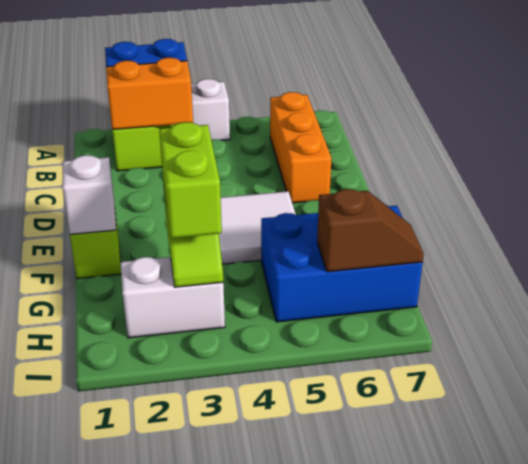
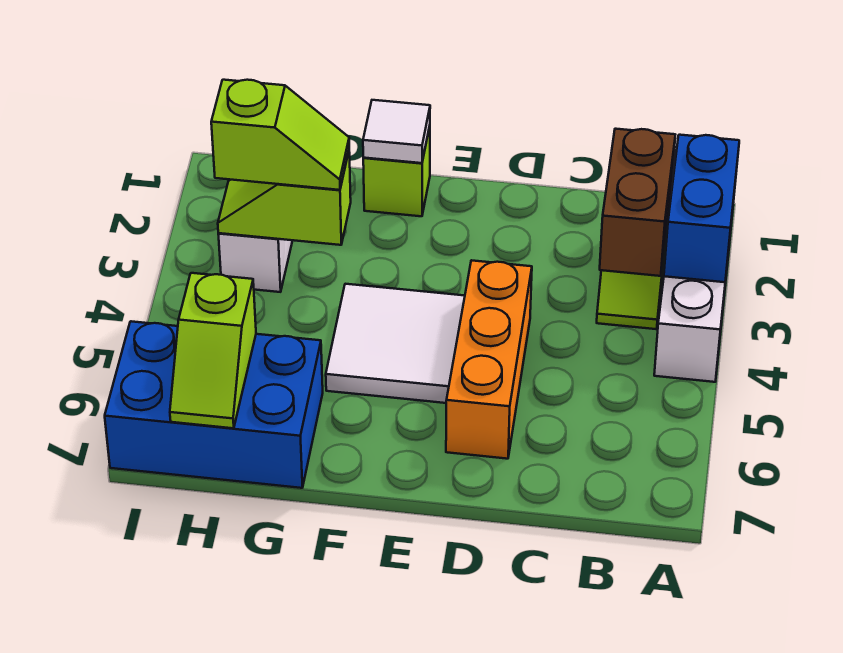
orange brick B2:B3 level 2 -> brown brick B2:B3 level 2
orange brick B6:D6 level 1 -> orange brick D4:D6 level 1
white brick F1 level 2 -> white tile F1 level 2
lime brick G3:H3 level 3 -> lime slope G3:H3 level 3 top H
blue brick G5:H7 level 1 -> blue brick G6:I7 level 1
brown slope H6:H7 level 2 top 6 -> lime slope H6:H7 level 2 top 6

